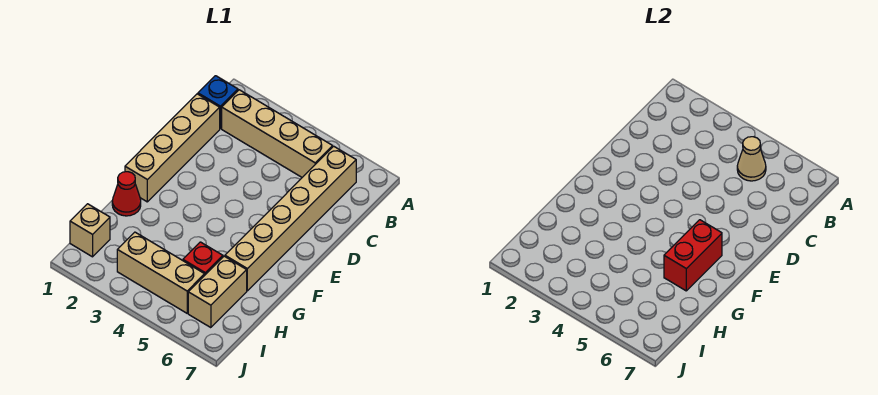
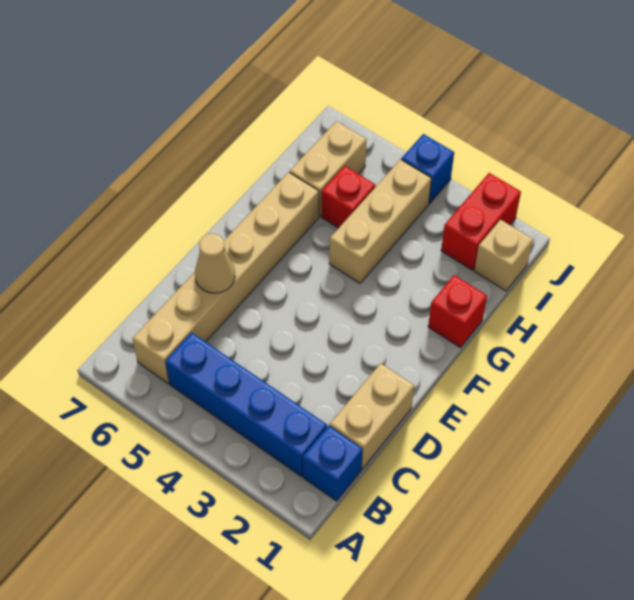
tan brick B2:B5 level 1 -> blue brick B2:B5 level 1
tan cone B5 level 2 -> tan cone D6 level 2
tan brick C1:F1 level 1 -> tan brick C1:D1 level 1
red brick F6:G6 level 2 -> red brick I2:J2 level 1
red cone G1 level 1 -> red brick G1 level 1
tan brick I3:I5 level 1 -> tan brick G4:I4 level 1
none -> blue brick J4 level 1

